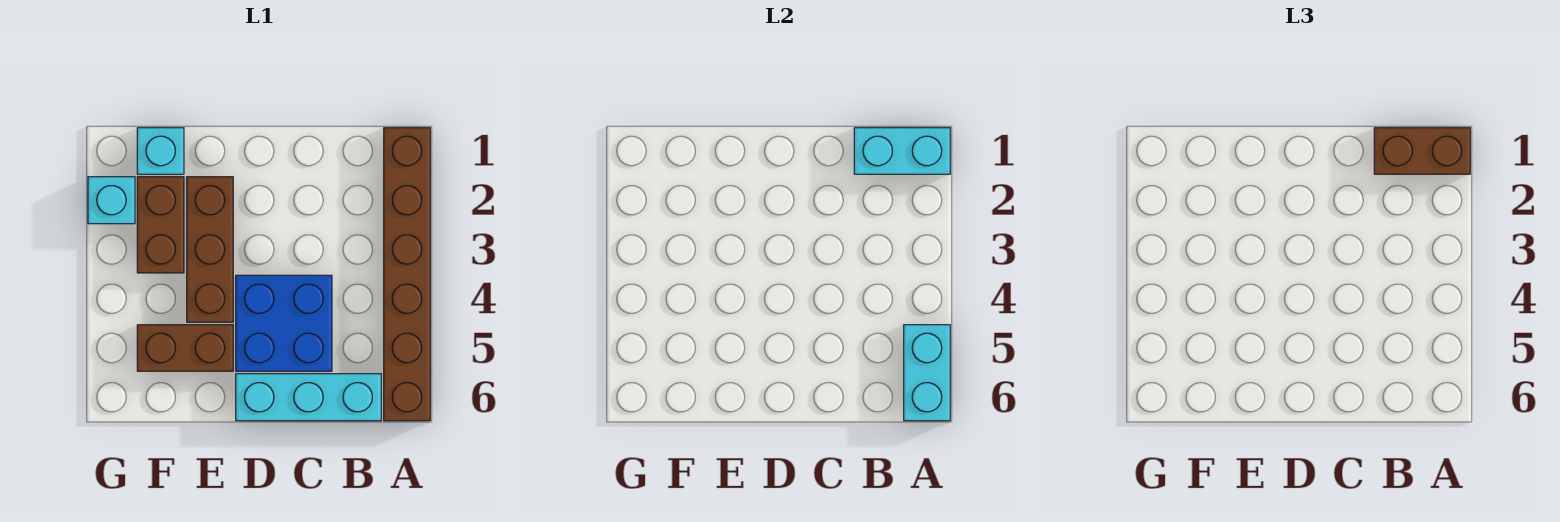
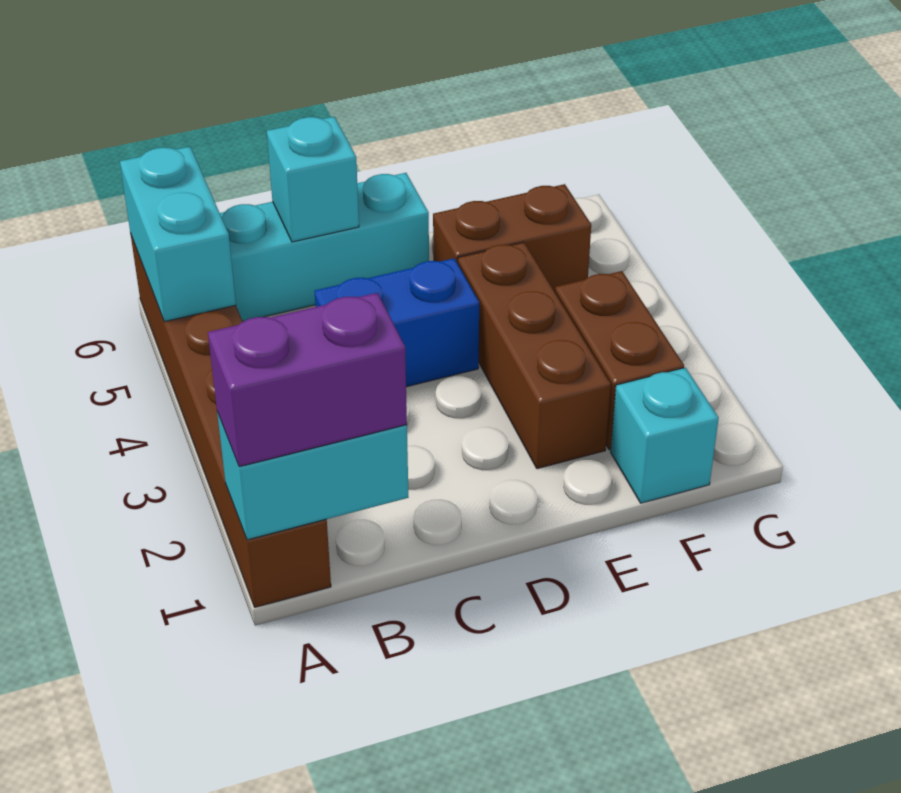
brown brick A1:B1 level 3 -> purple brick A1:B1 level 3
blue brick C4:D5 level 1 -> blue brick C4:D4 level 1
cyan brick G2 level 1 -> cyan brick C6 level 2

